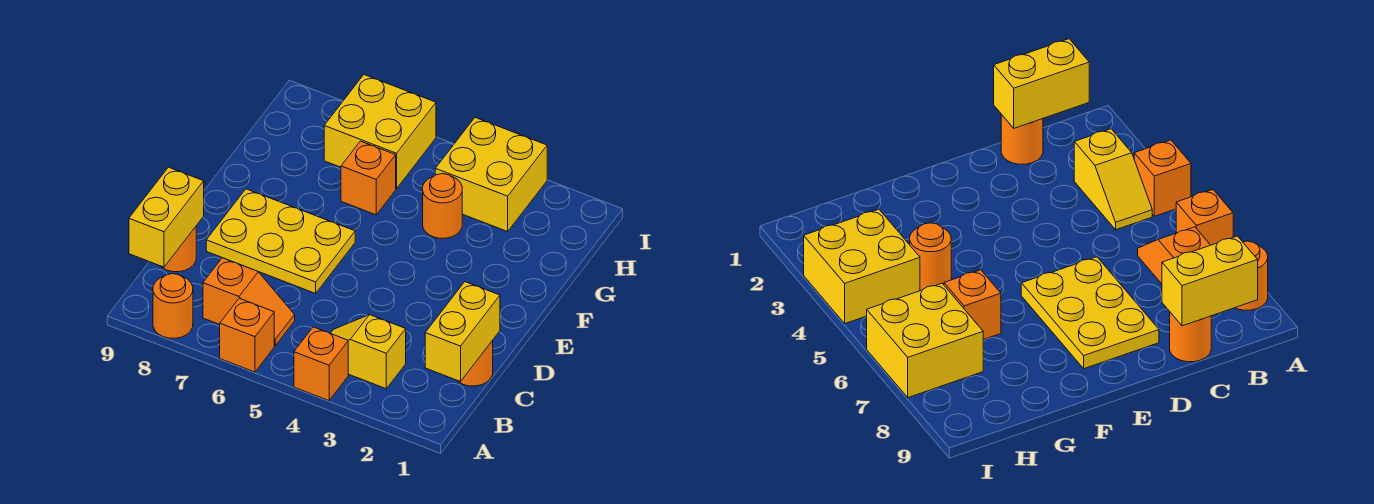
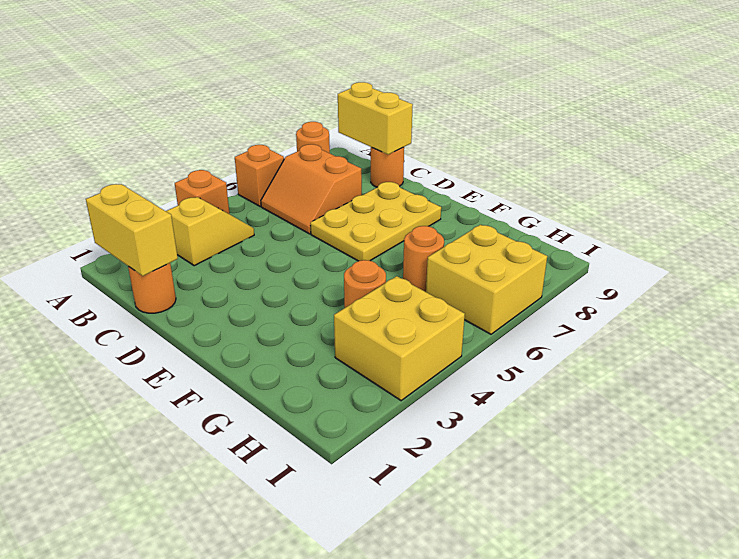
orange slope B6:B7 level 1 top 7 -> orange slope B6:C7 level 1 top 7
orange brick G6 level 1 -> orange round brick G6 level 1

